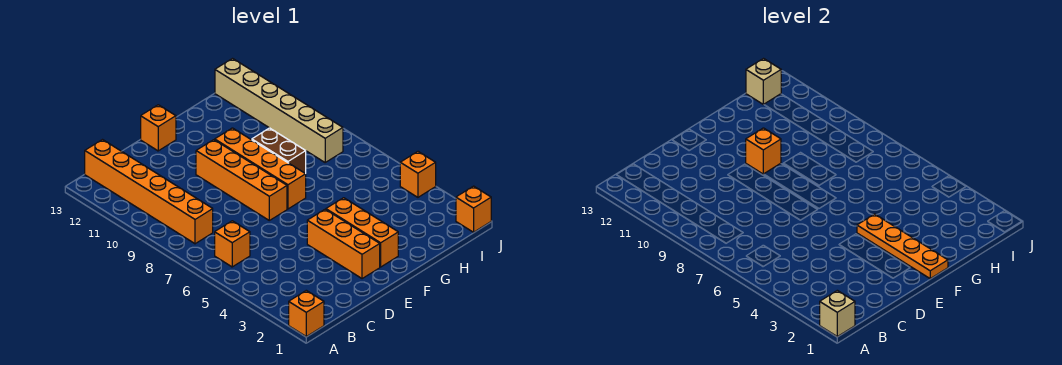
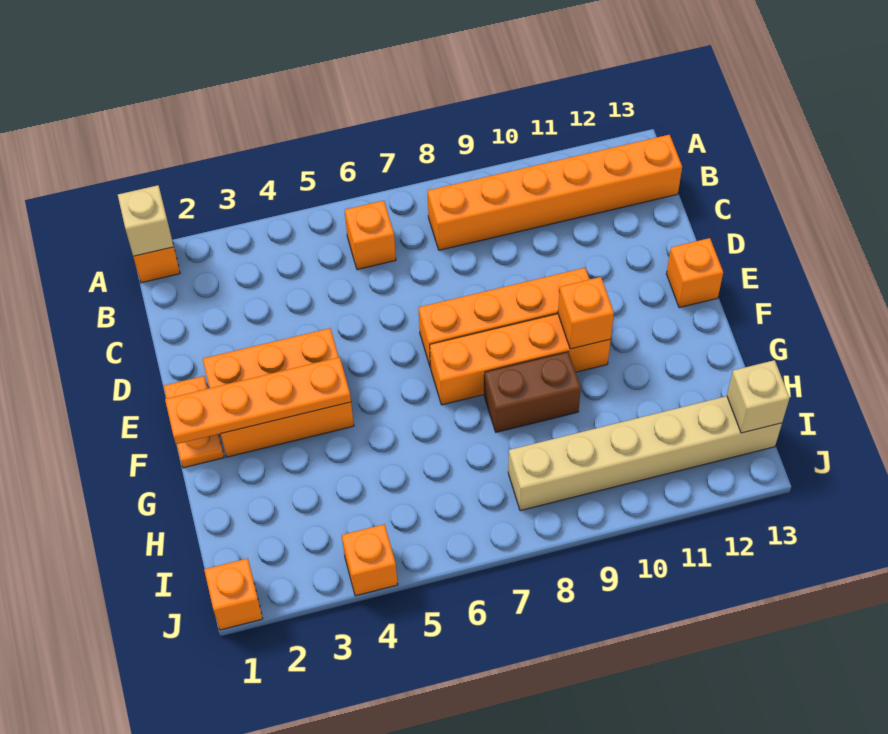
none -> orange plate E1:F1 level 1

